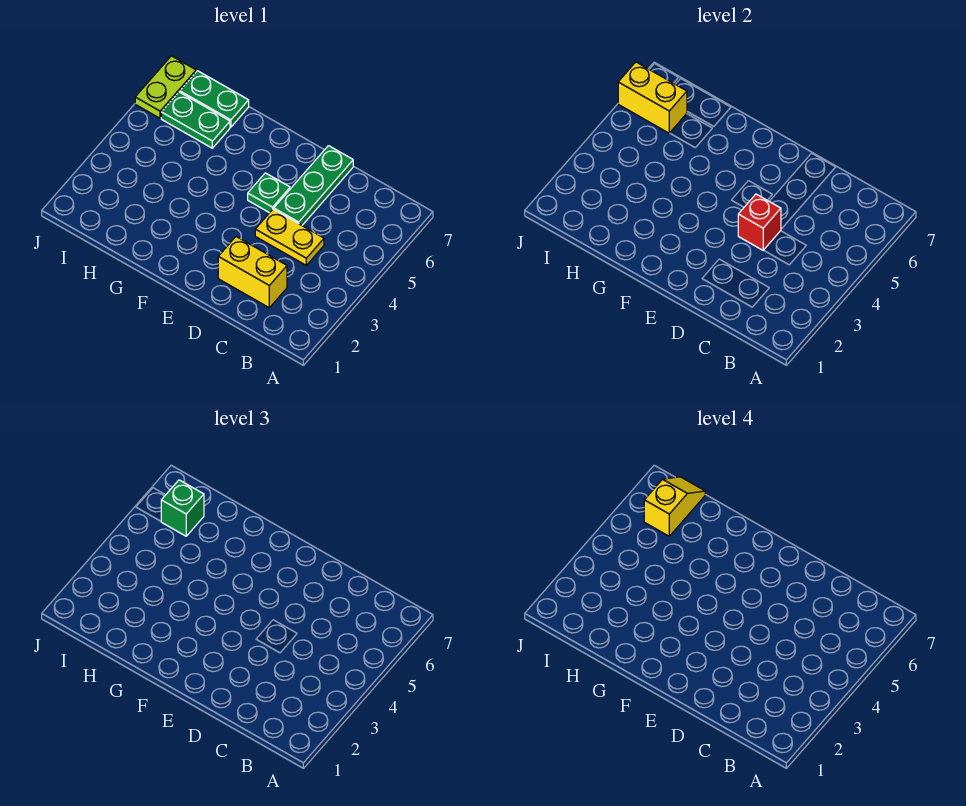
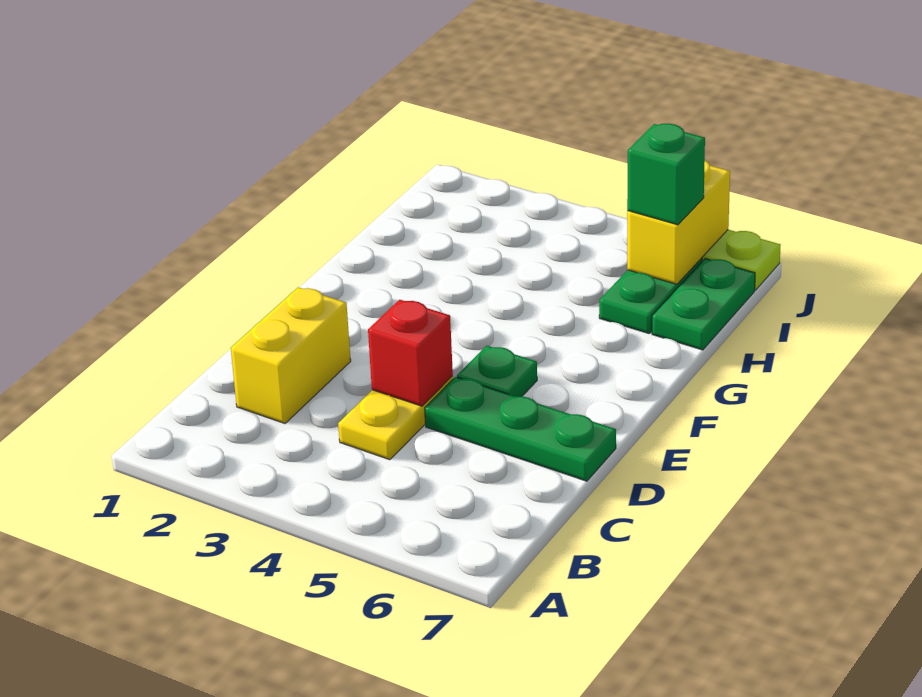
yellow slope I6:I7 level 4 top 6 -> none

